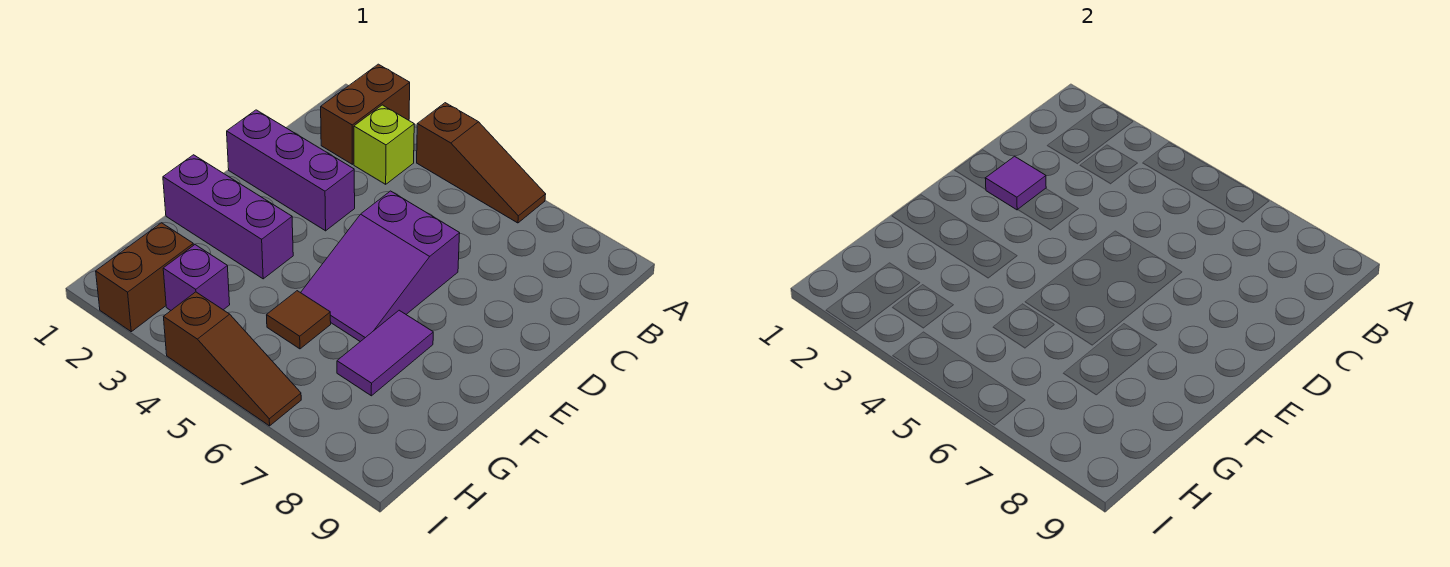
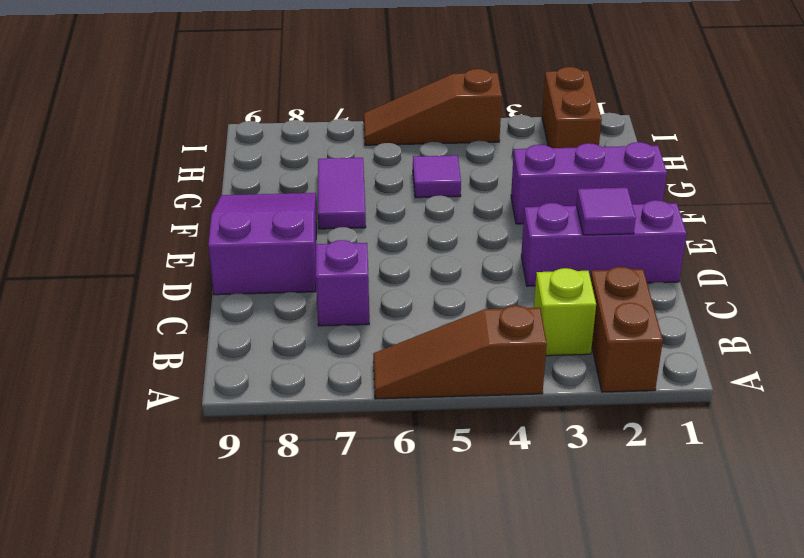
purple slope D5:F6 level 1 top D -> purple slope D8:F9 level 1 top D
brown tile G5 level 1 -> purple tile G5 level 1
purple brick H3 level 1 -> purple brick C7 level 1

